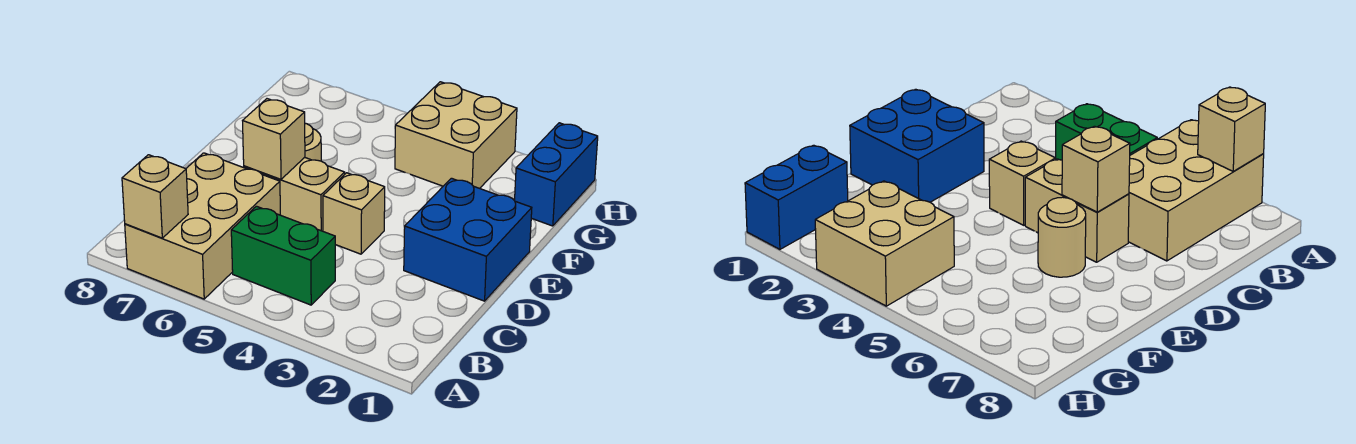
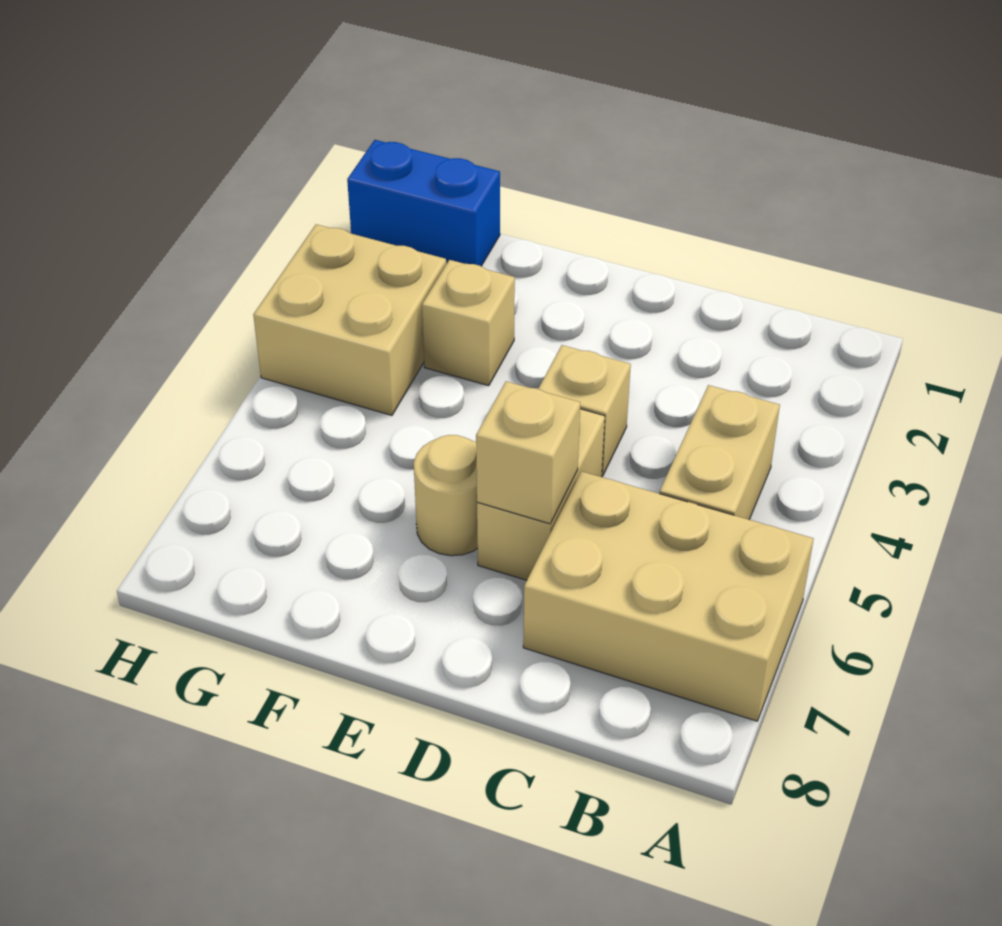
tan brick A7 level 2 -> tan brick F3 level 1
green brick B4:B5 level 1 -> tan brick B4:B5 level 1
blue brick D1:E2 level 1 -> none

